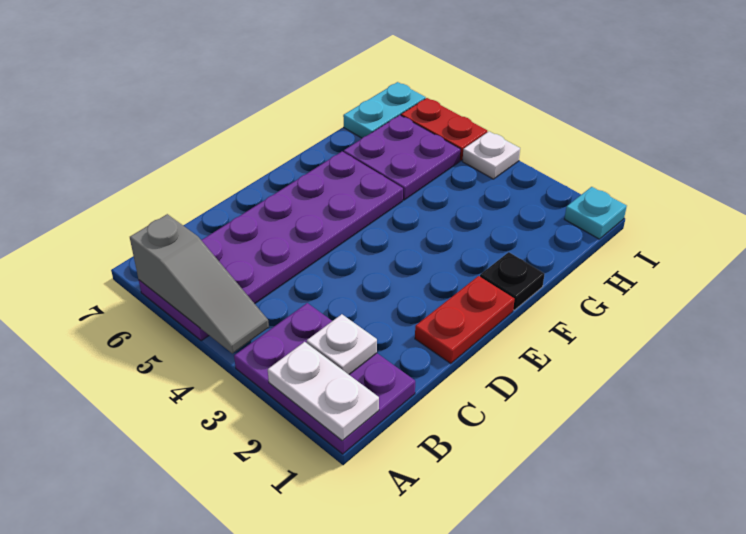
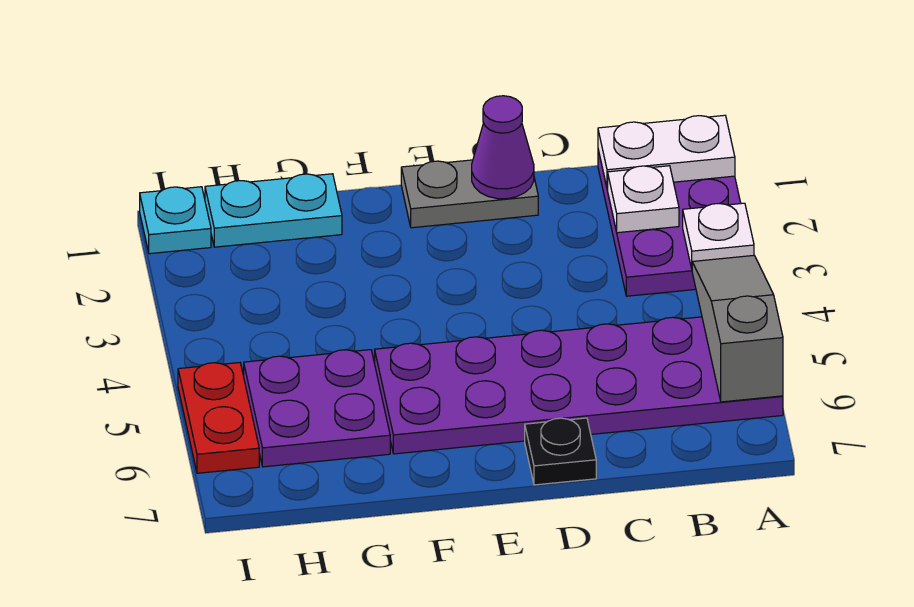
white plate A1:A2 level 2 -> white plate A1:B1 level 2
red plate D1:E1 level 1 -> grey plate D1:E1 level 1
none -> purple cone D1 level 2
black plate F1 level 1 -> black plate D7 level 1
cyan plate H7:I7 level 1 -> cyan plate G1:H1 level 1
white plate I4 level 1 -> white plate A3 level 2

